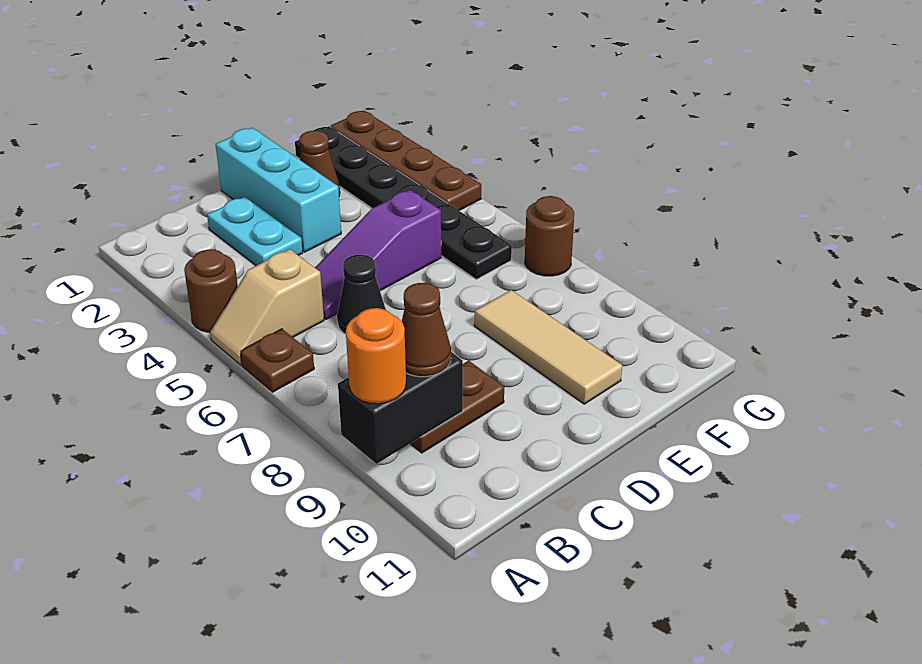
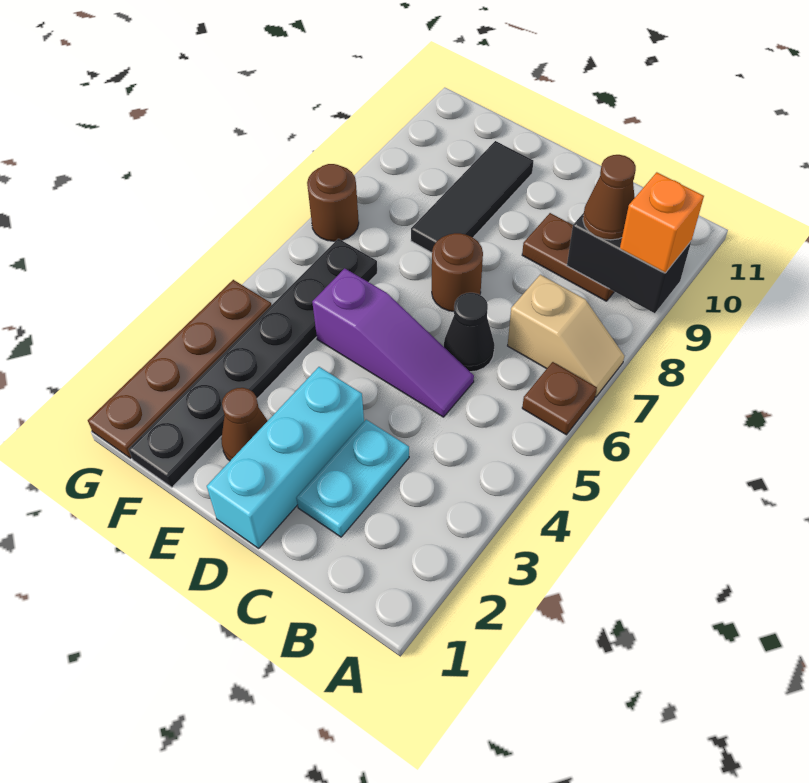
brown round brick A4 level 1 -> brown round brick D7 level 1
tan slope A5:B5 level 1 top B -> tan slope A7:B7 level 1 top B
orange round brick A9 level 3 -> orange brick A9 level 3
tan tile E8:E10 level 1 -> black tile E8:E10 level 1

